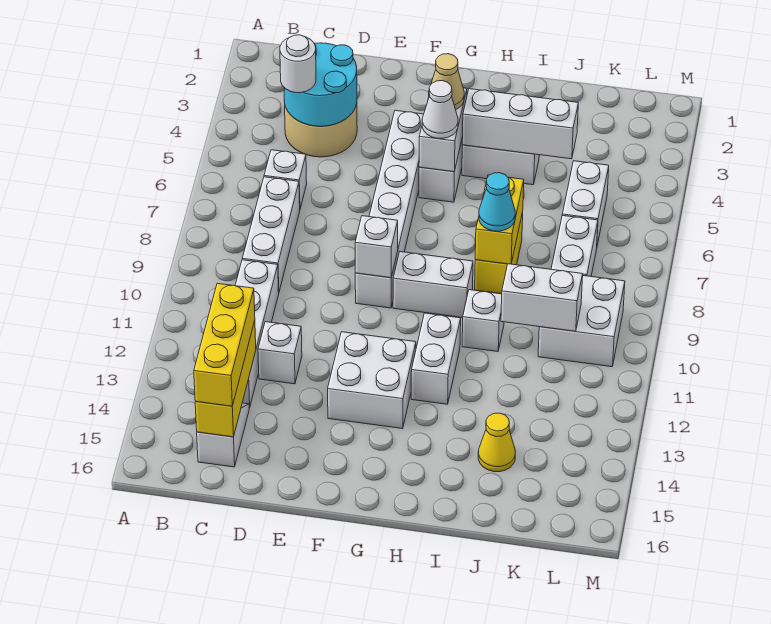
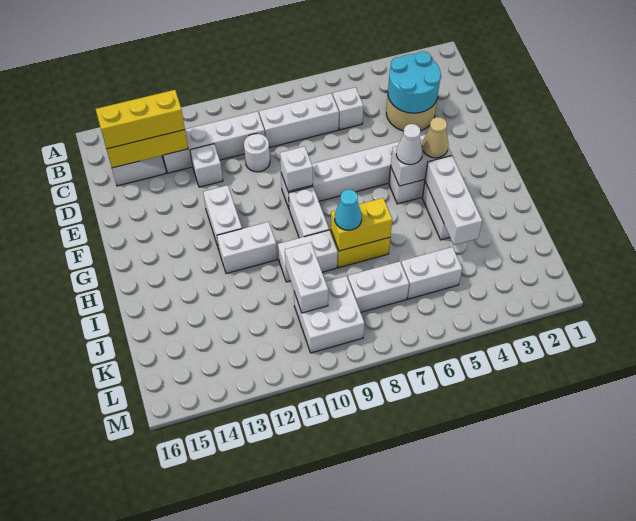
white round brick C4 level 3 -> white round brick D10 level 1
white brick F12:G13 level 1 -> white brick F12:G12 level 1
white brick I10 level 1 -> white brick I9:I10 level 1
yellow cone J14 level 1 -> none

